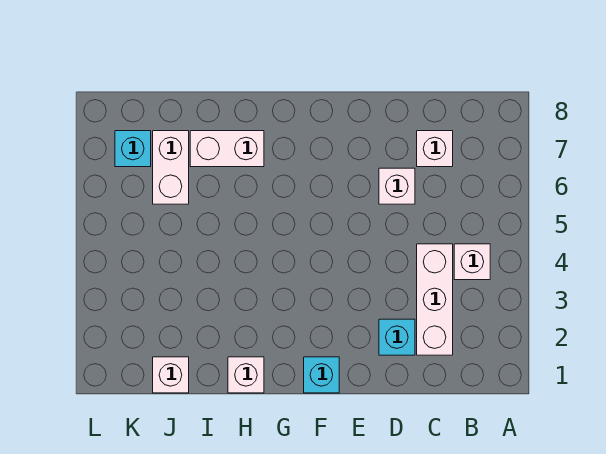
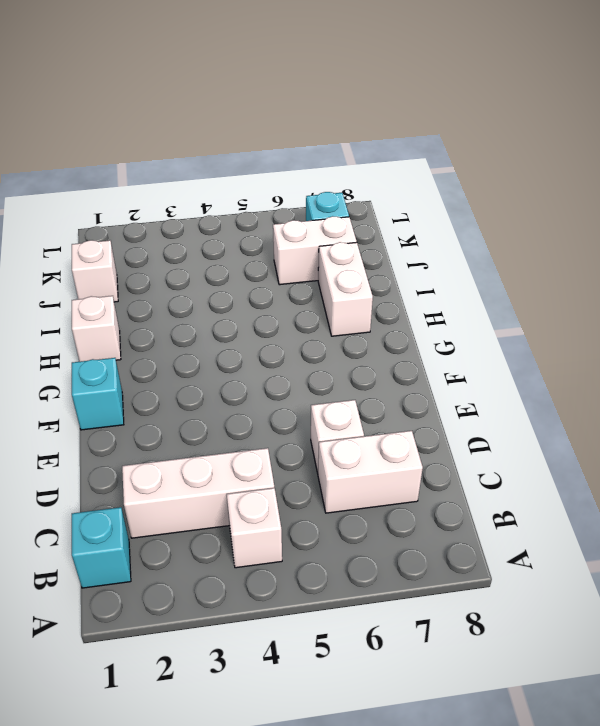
white brick C7 level 1 -> white brick C6:C7 level 1
cyan brick D2 level 1 -> cyan brick B1 level 1

